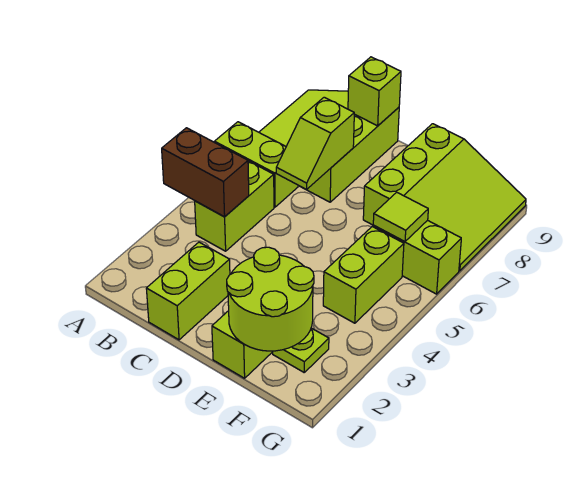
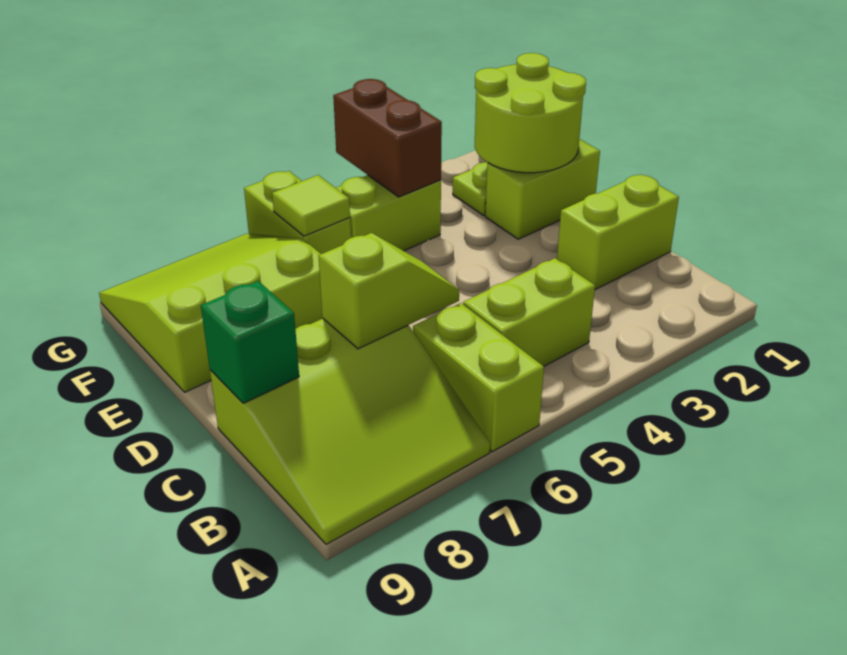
brown brick A4:B4 level 2 -> brown brick F4:G4 level 2
lime brick C9 level 2 -> green brick C9 level 2

